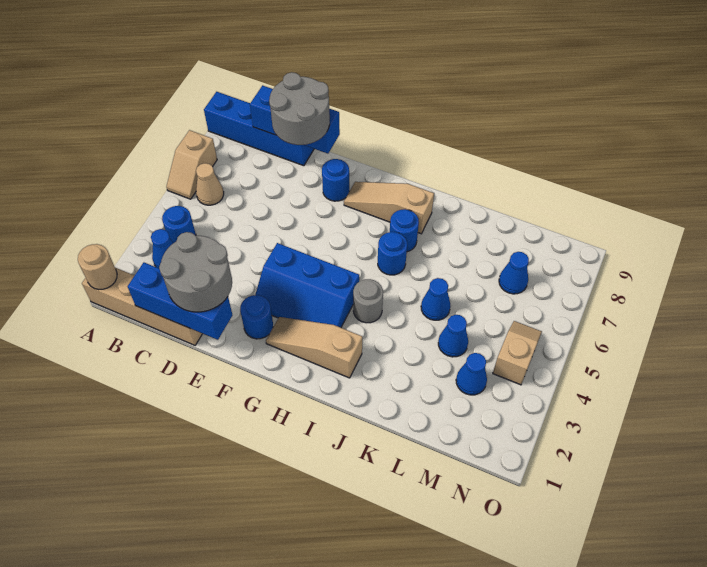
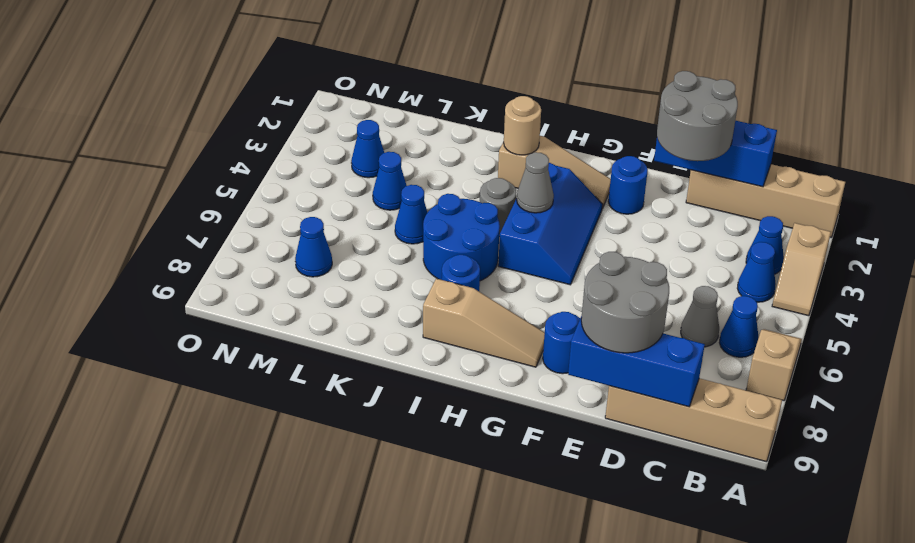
tan round brick A1 level 2 -> tan round brick I2 level 2
blue brick A9:D9 level 1 -> tan brick A9:D9 level 1
blue round brick B4 level 1 -> blue cone B4 level 1
tan cone B6 level 1 -> blue cone B6 level 1
none -> grey cone C6 level 1
blue slope F3:H4 level 1 top 4 -> blue slope G3:H5 level 1 top H
none -> grey cone H4 level 2
blue round brick I6 level 1 -> blue round brick I5:J6 level 1
tan slope N4:N5 level 1 top 4 -> tan slope A3:A4 level 1 top 3

